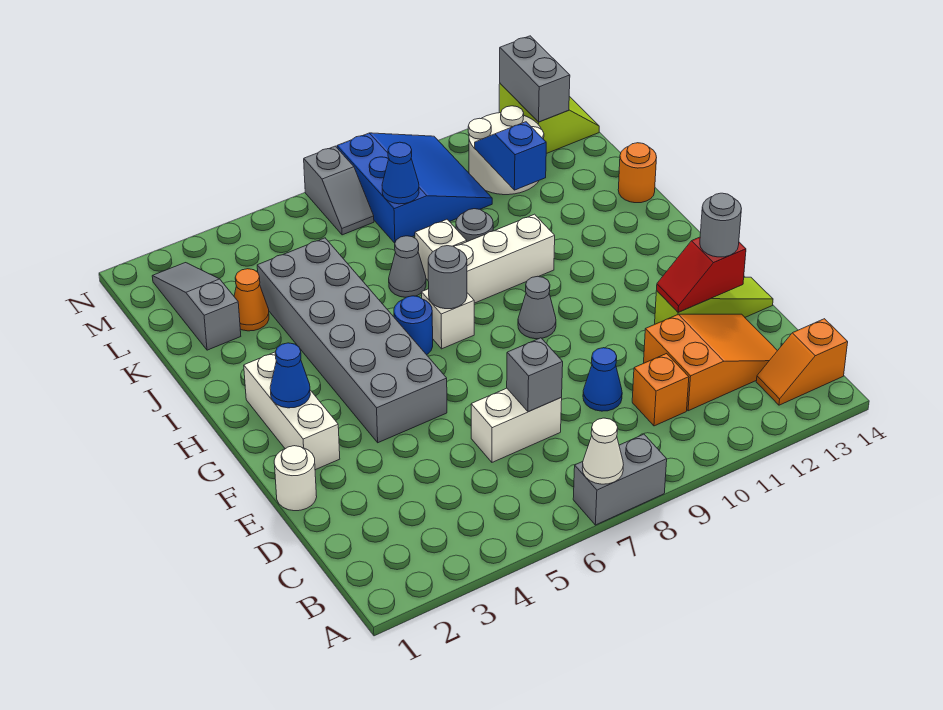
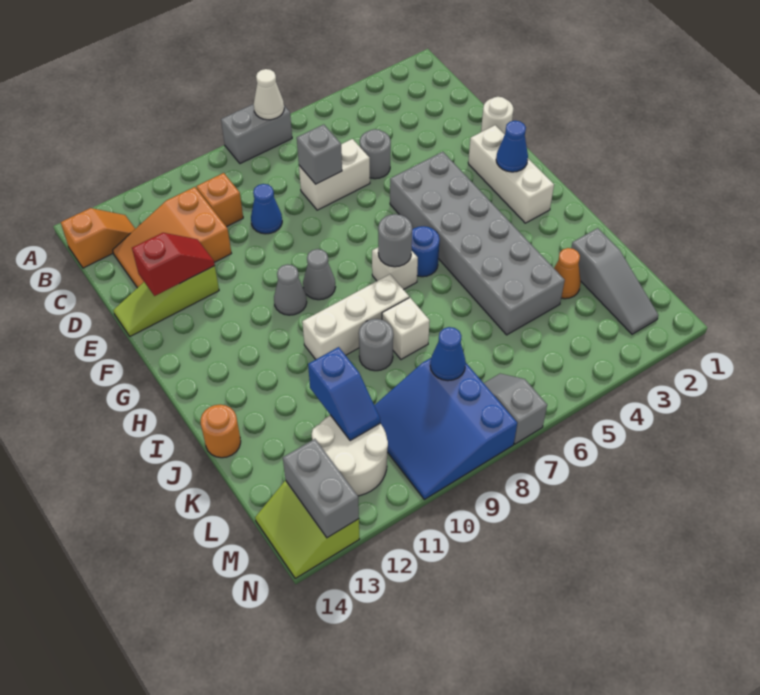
grey round brick E13 level 3 -> grey round brick D5 level 1
grey cone J7 level 1 -> grey cone G10 level 1

